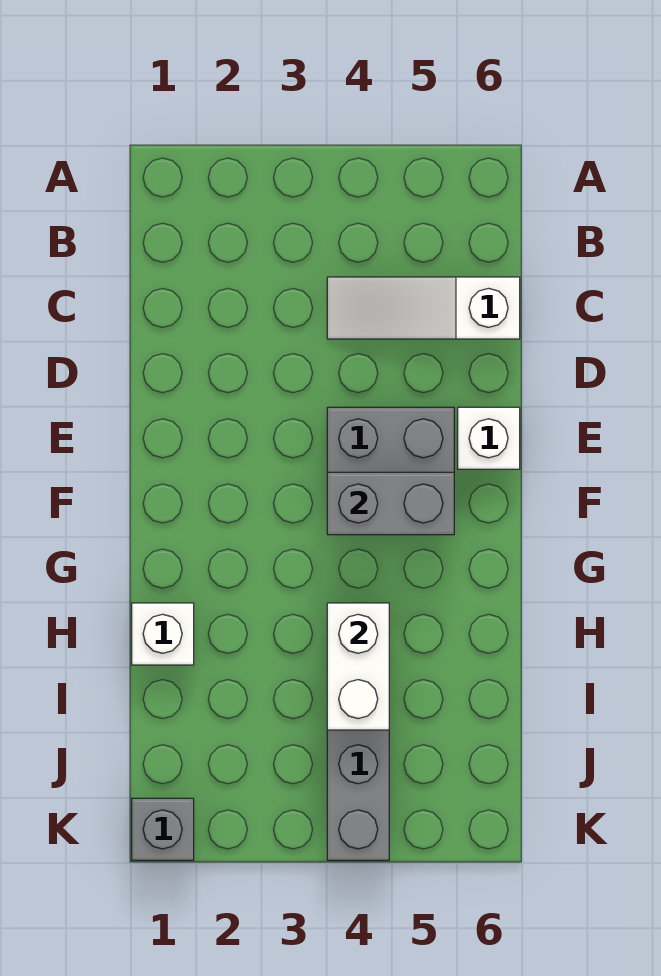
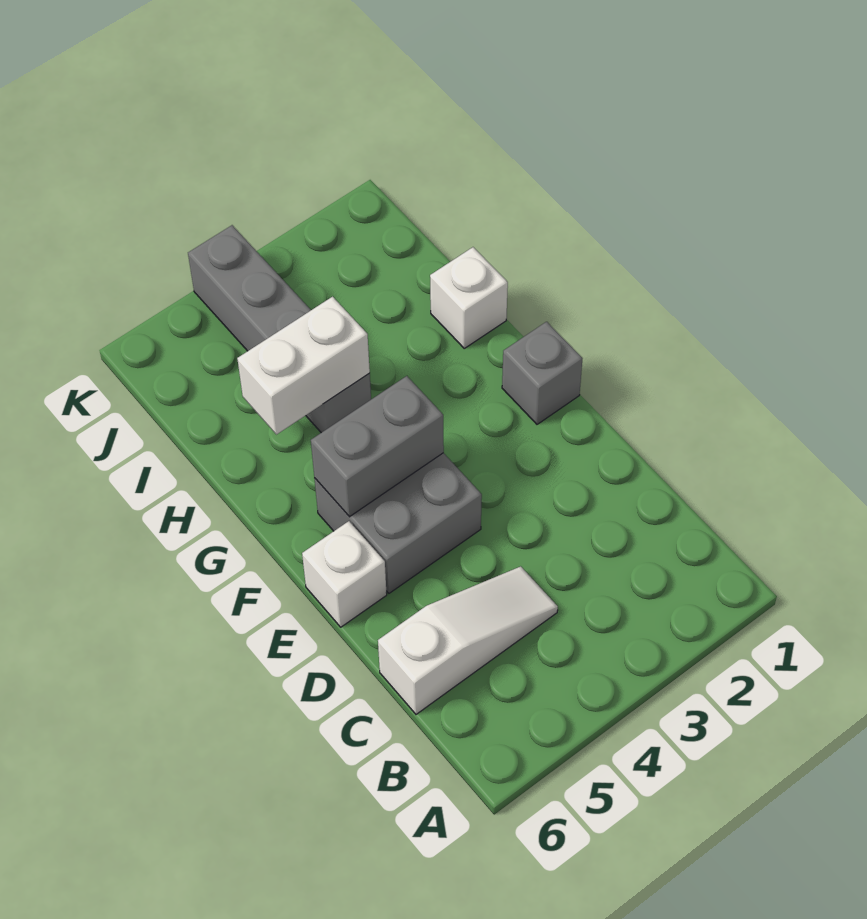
white brick H4:I4 level 2 -> white brick H4:H5 level 2
grey brick K1 level 1 -> grey brick F1 level 1

